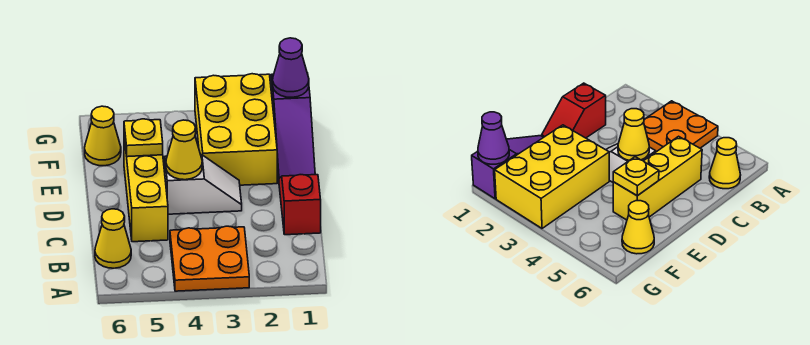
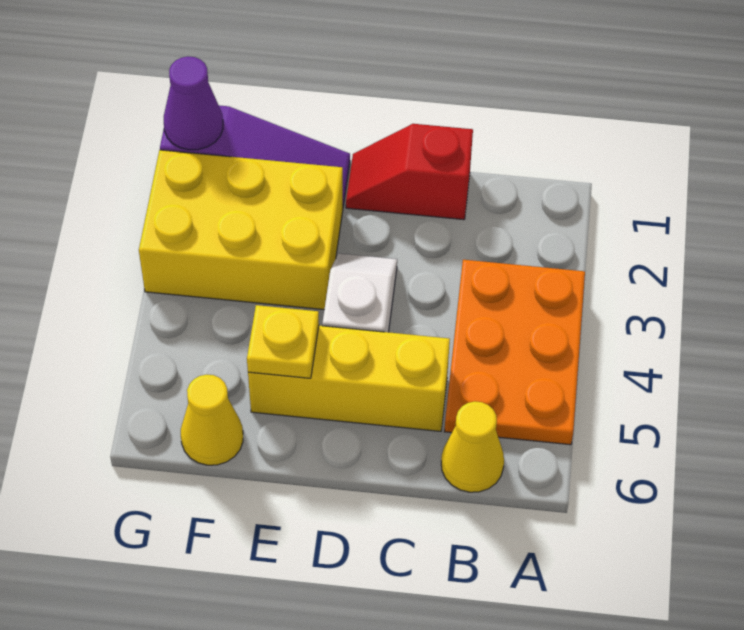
orange plate A3:B4 level 1 -> orange plate A3:B5 level 1
yellow cone D4 level 2 -> none

